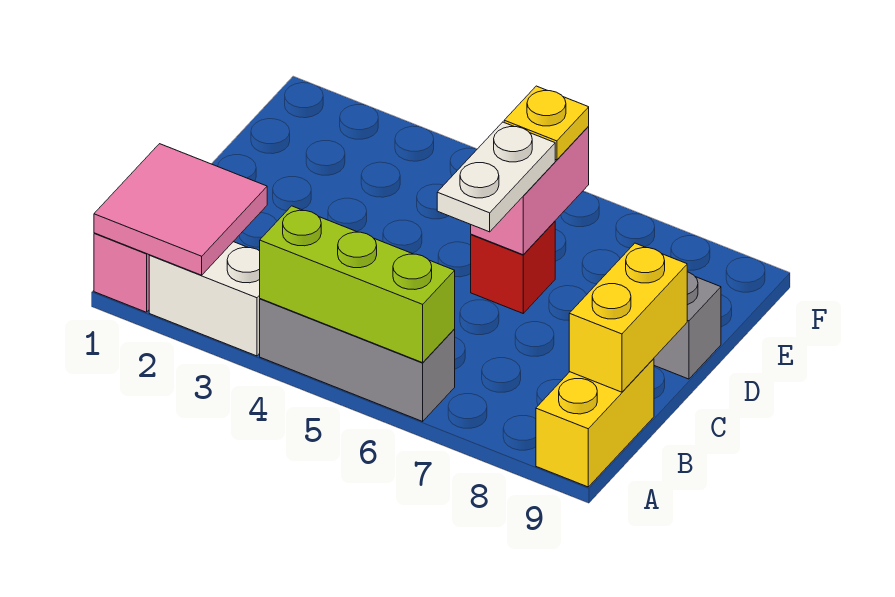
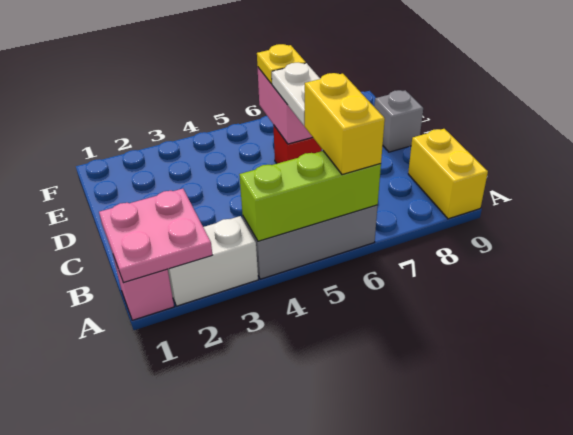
pink tile A1:B2 level 2 -> pink plate A1:B2 level 2
yellow brick B9:C9 level 2 -> yellow brick A6:B6 level 3

